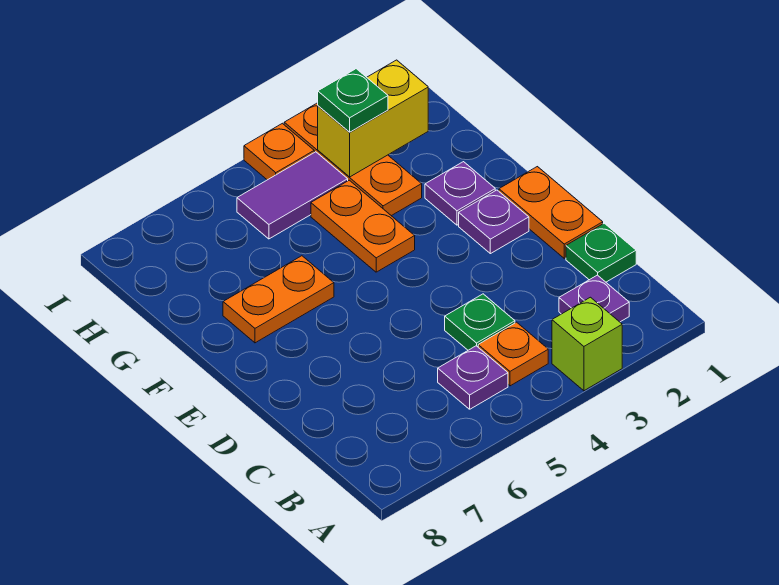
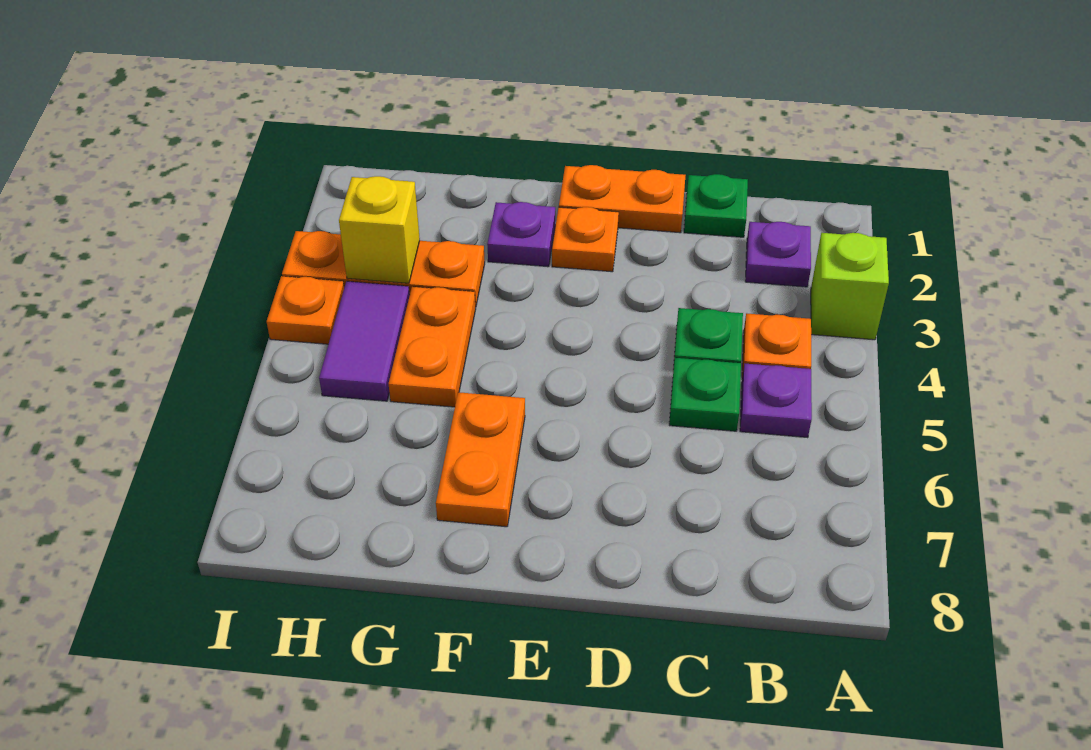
purple plate E2 level 1 -> orange plate E2 level 1
orange plate F4:G4 level 1 -> orange plate G4:G5 level 1
yellow brick H2:H3 level 2 -> yellow brick H3 level 2
green plate H3 level 3 -> green plate C5 level 1

